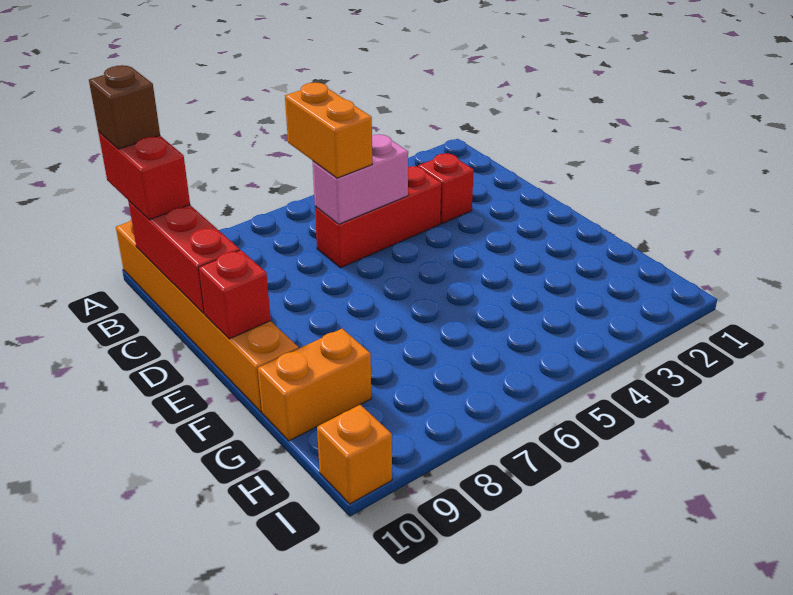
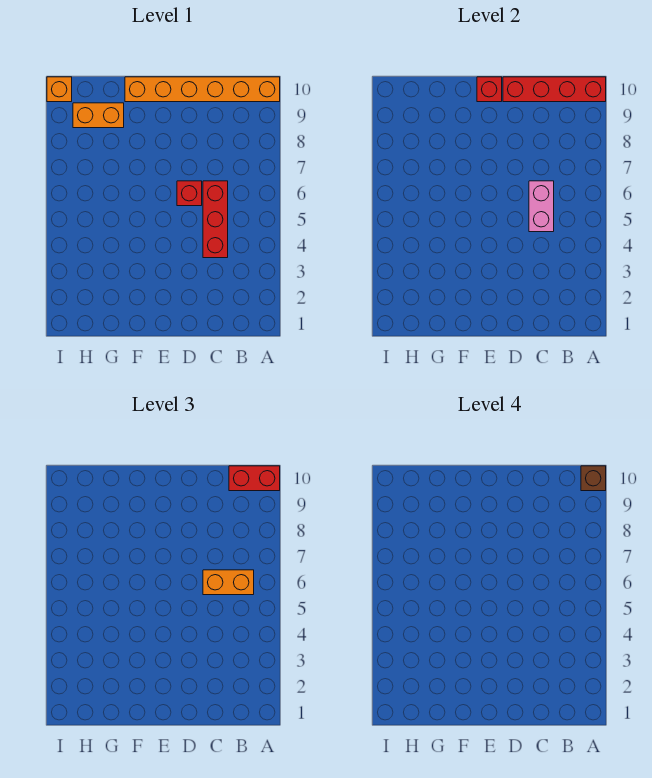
red brick B10:D10 level 2 -> red brick A10:D10 level 2
red brick C3 level 1 -> red brick D6 level 1
orange brick G9:G10 level 1 -> orange brick G9:H9 level 1

